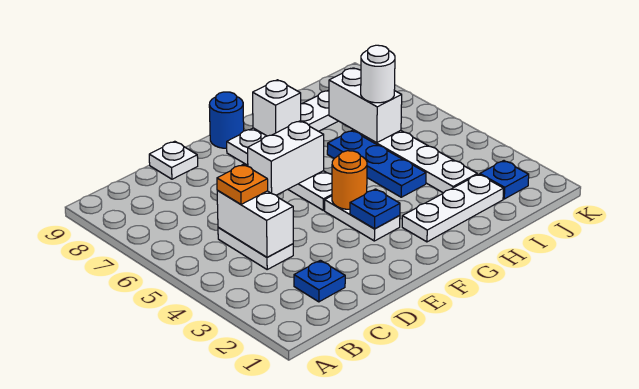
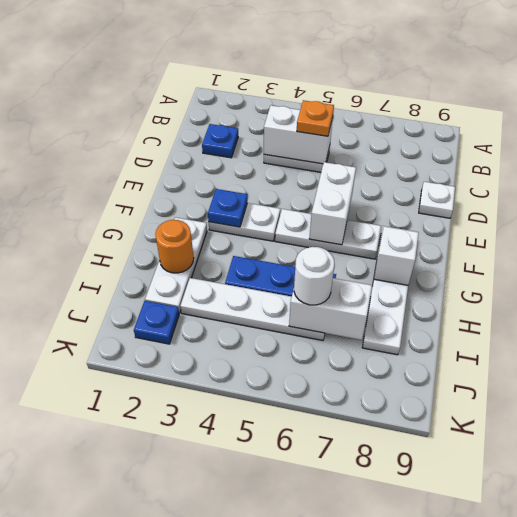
orange round brick F4 level 2 -> orange round brick H2 level 2
blue round brick F9 level 1 -> none

